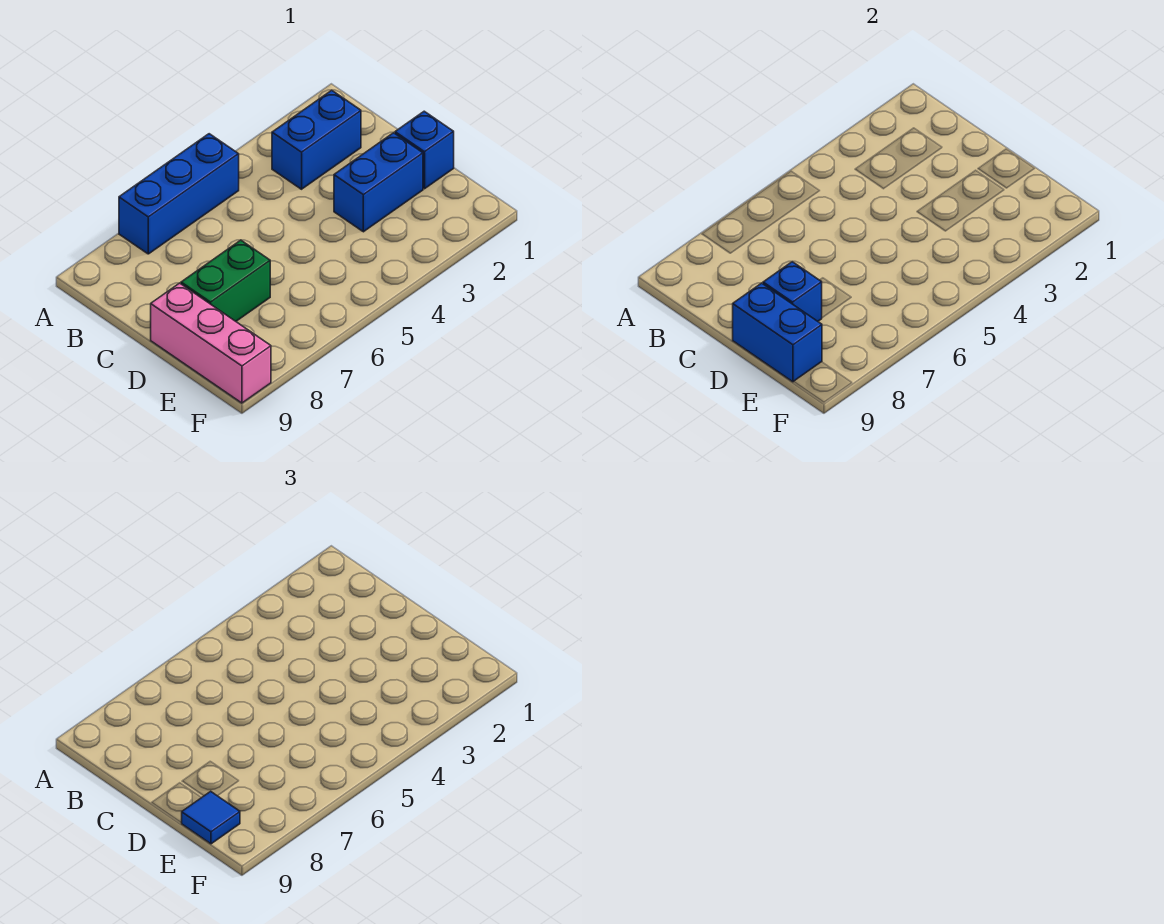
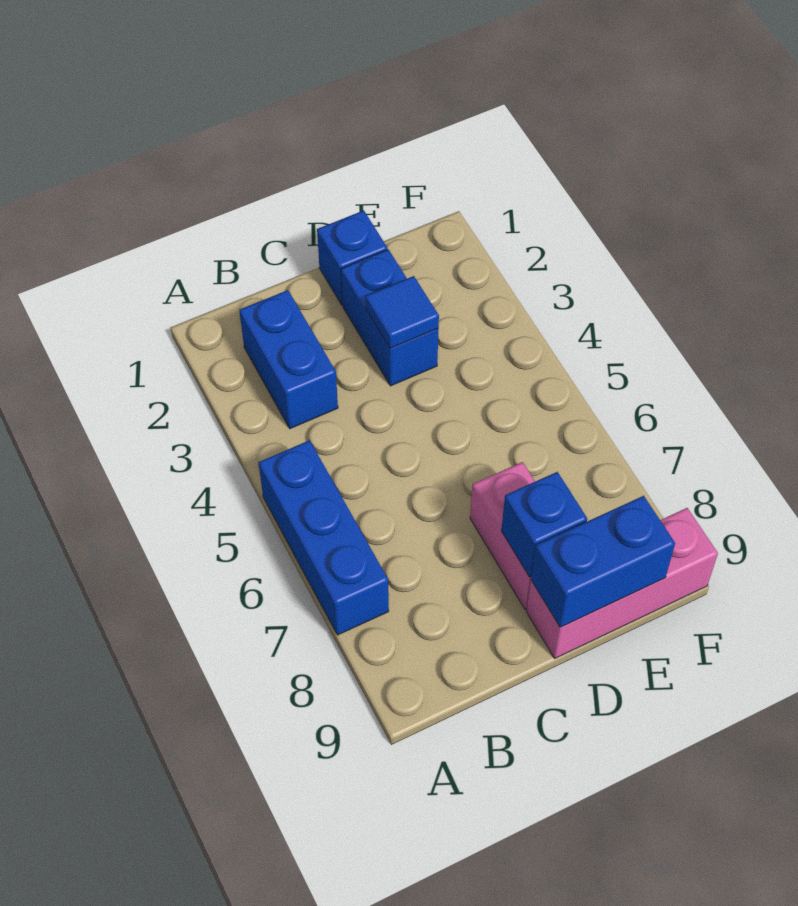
green brick D7:D8 level 1 -> pink brick D7:D8 level 1
blue tile E9 level 3 -> blue tile D3 level 2

